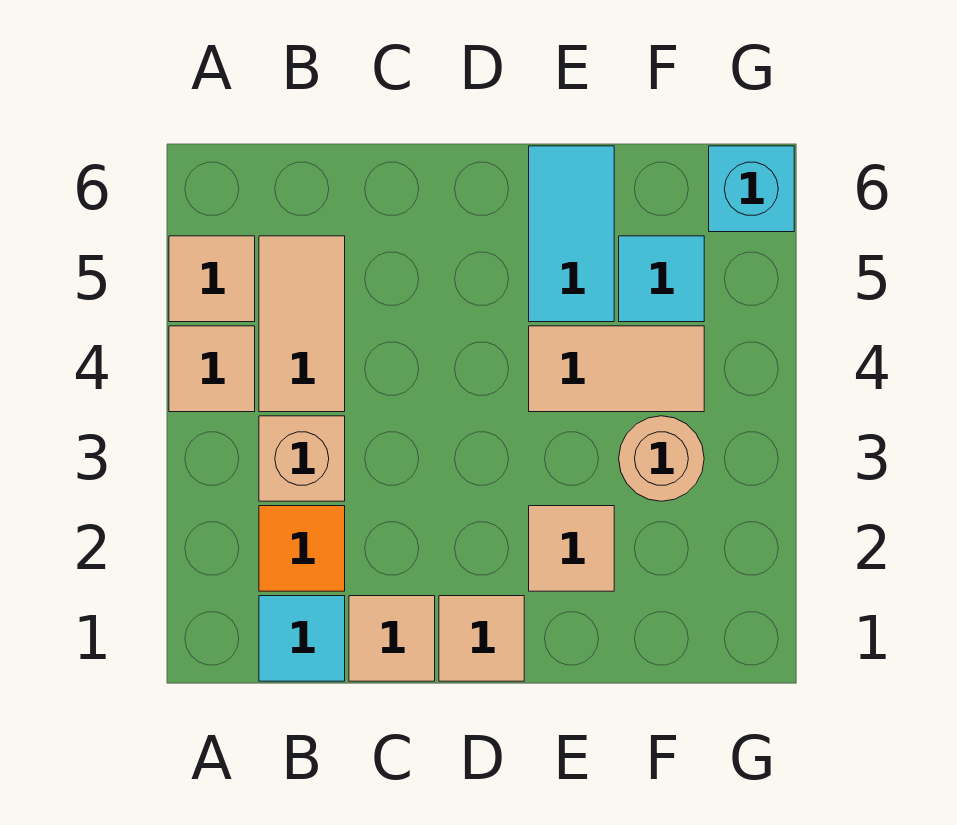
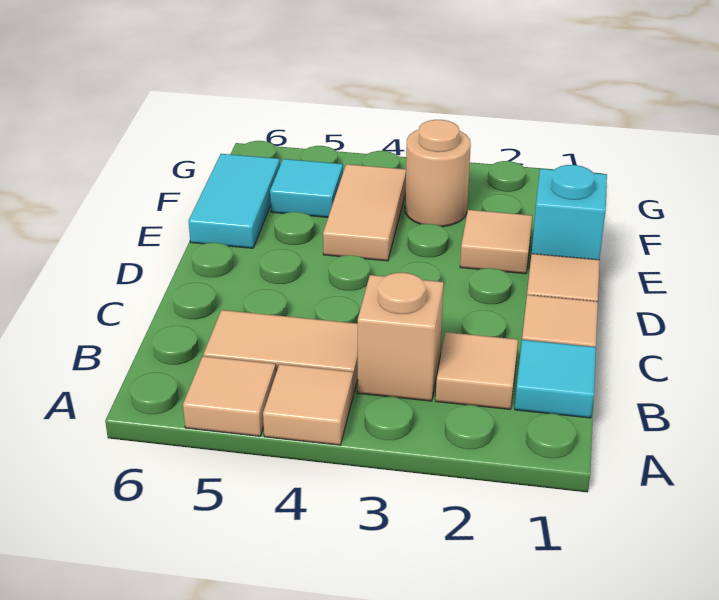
orange tile B2 level 1 -> tan tile B2 level 1
cyan tile E5:E6 level 1 -> cyan tile E6:F6 level 1
cyan brick G6 level 1 -> cyan brick E1 level 1

